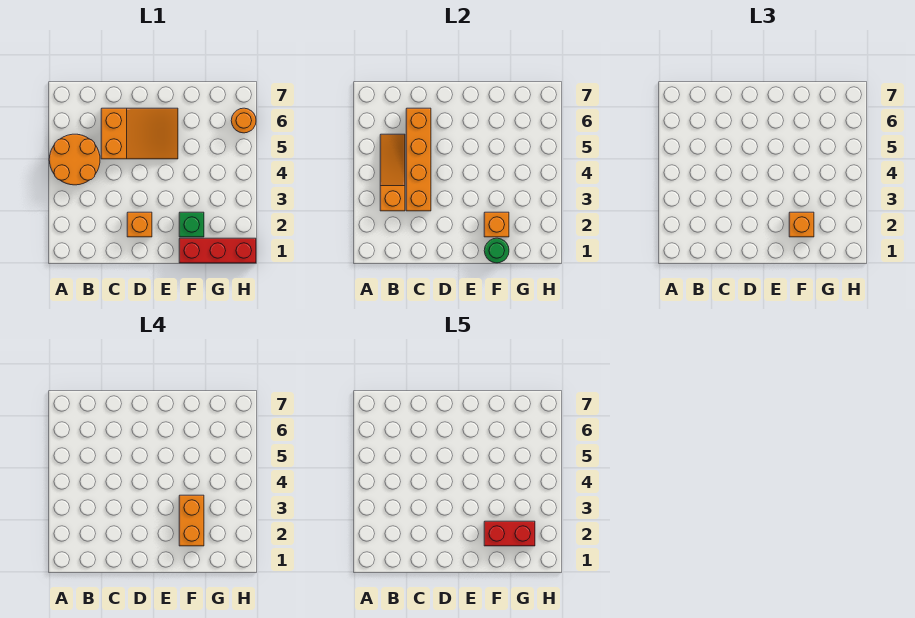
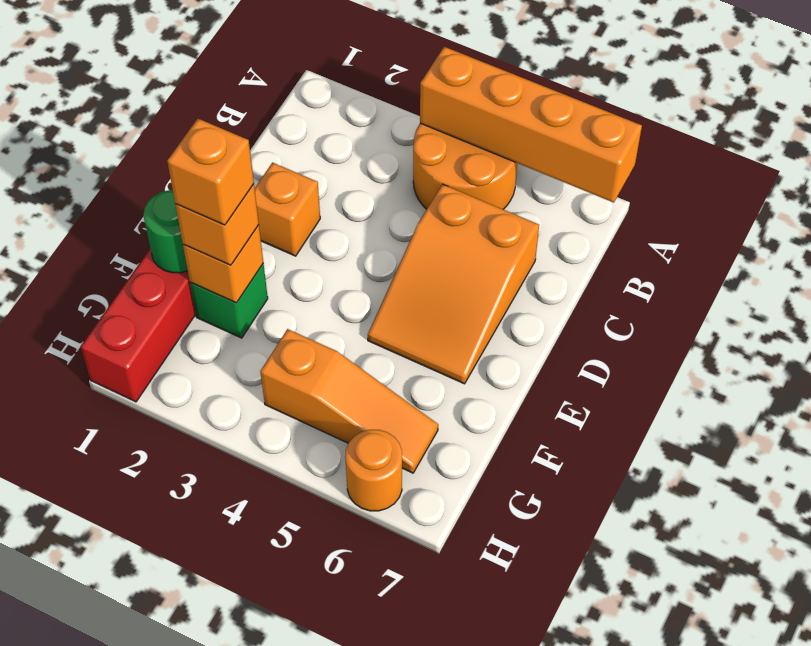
orange slope B3:B5 level 2 top 3 -> orange slope G4:G6 level 1 top 4
orange brick C3:C6 level 2 -> orange brick A4:A7 level 2
orange brick F2:F3 level 4 -> orange brick F2 level 4
red brick F2:G2 level 5 -> none

